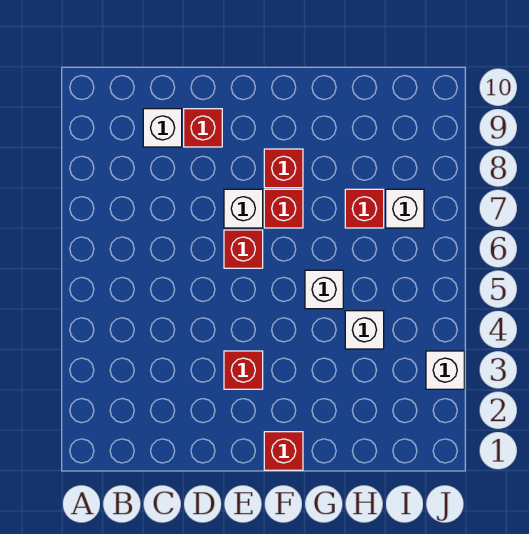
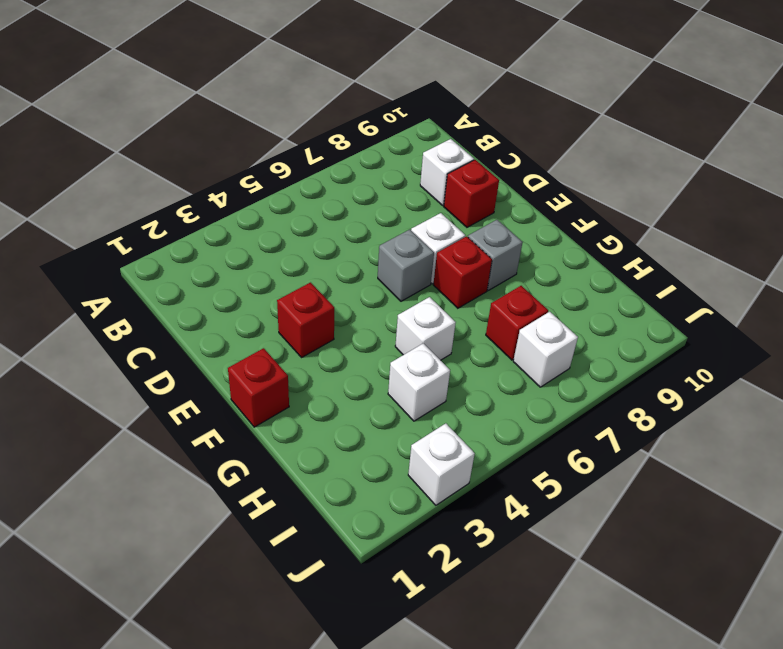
red brick E6 level 1 -> grey brick E6 level 1
red brick F8 level 1 -> grey brick F8 level 1

